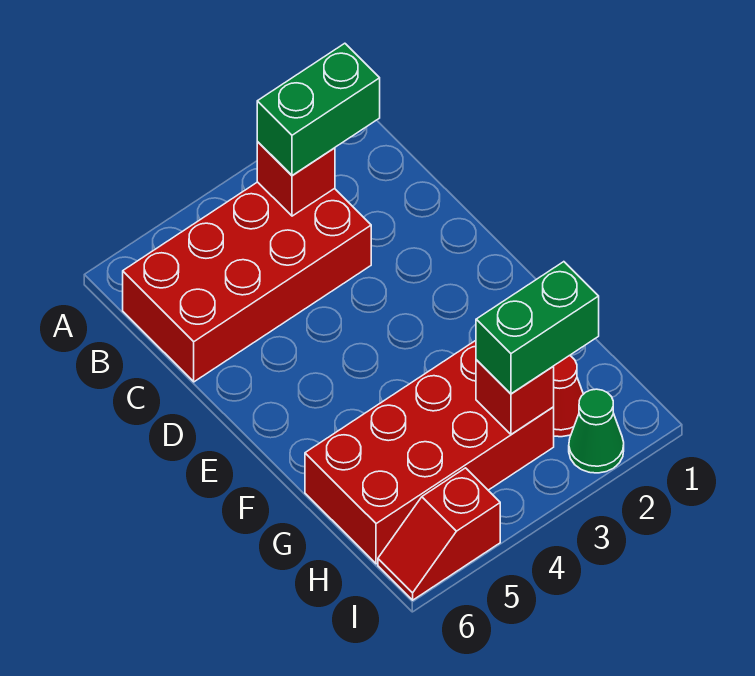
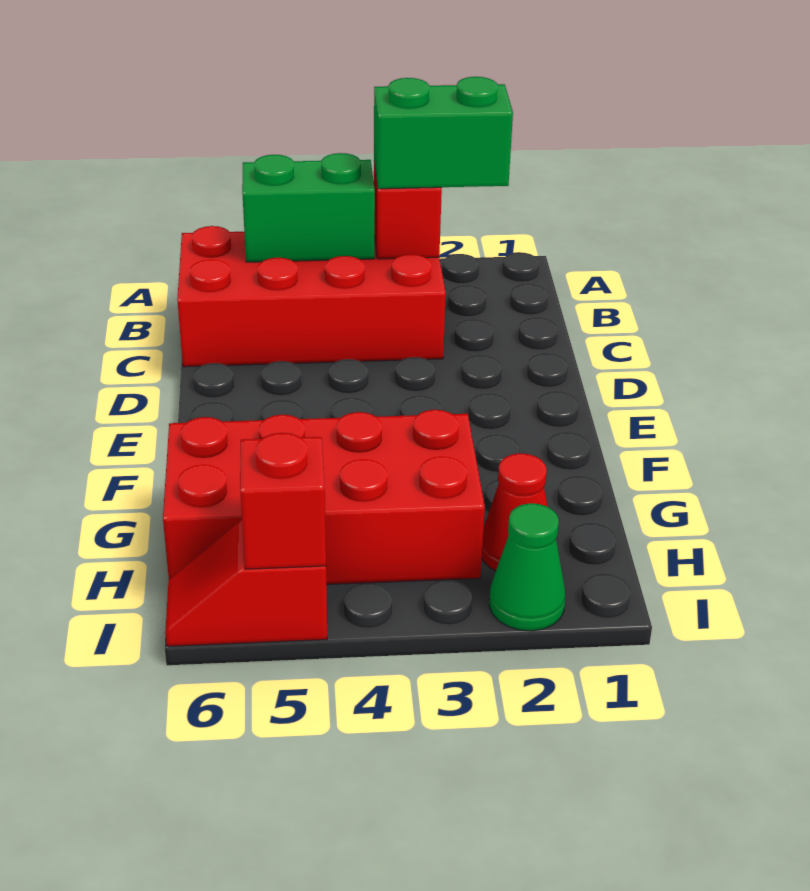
green brick H2:H3 level 3 -> green brick B4:B5 level 2
red brick H3 level 2 -> red brick I5 level 2

